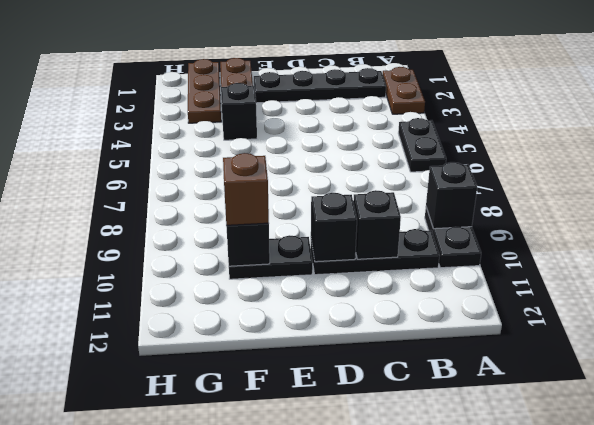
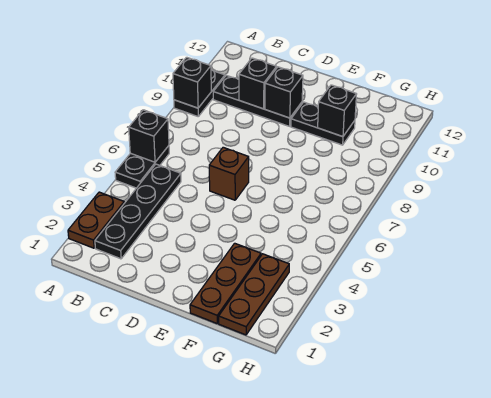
black plate B2:E2 level 1 -> black plate B2:B5 level 1
black brick F4 level 1 -> black brick A6 level 2
brown brick F10 level 3 -> brown brick D6 level 1

